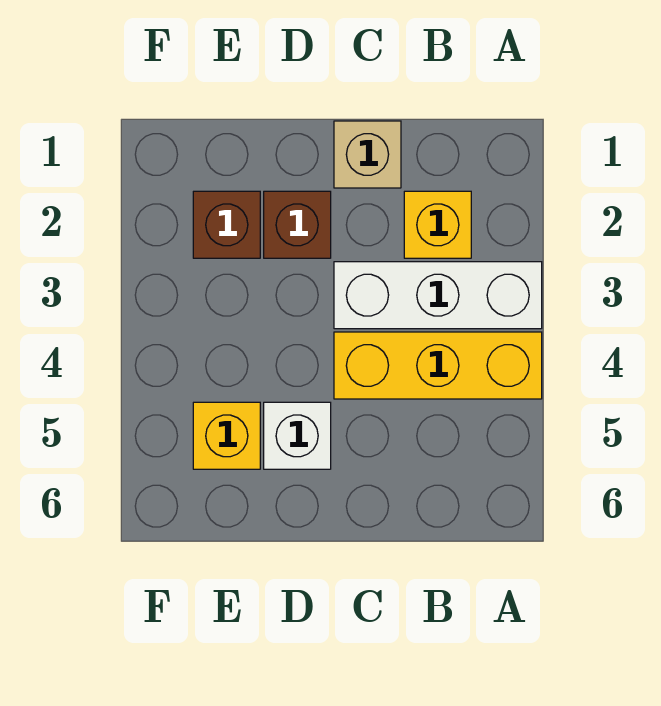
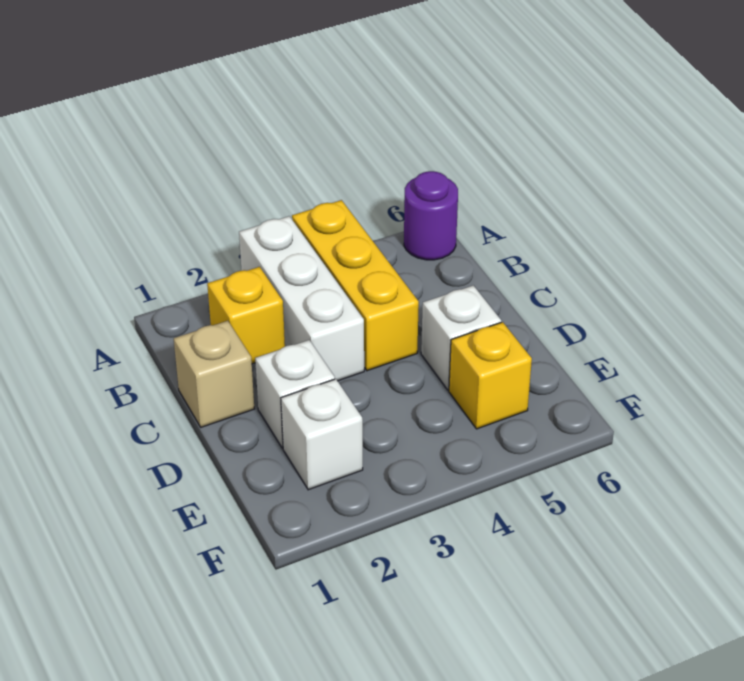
none -> purple round brick A6 level 1
brown brick D2 level 1 -> white brick D2 level 1
brown brick E2 level 1 -> white brick E2 level 1

